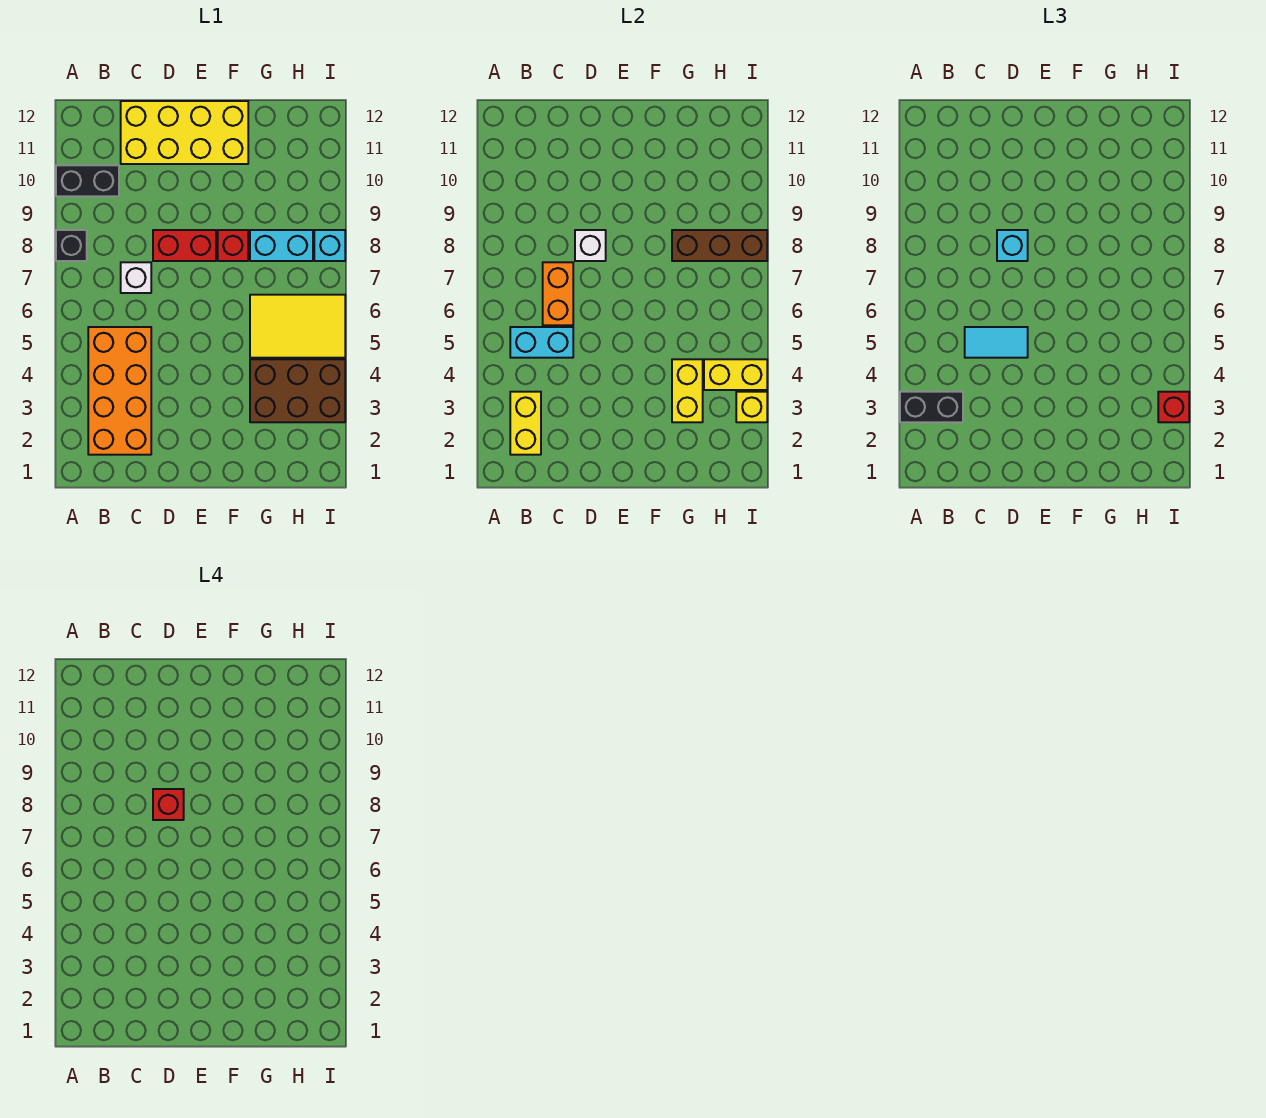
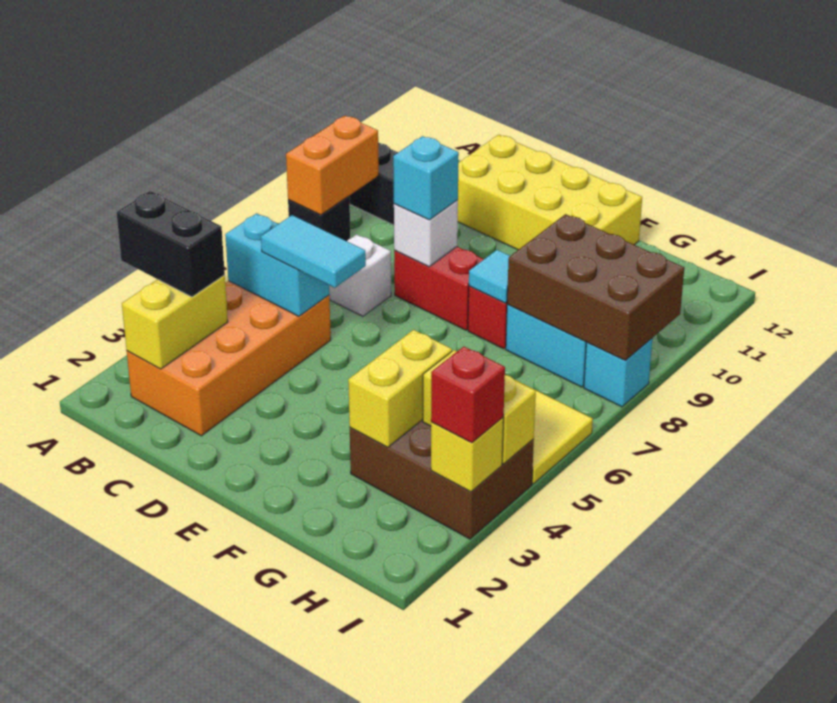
orange brick C6:C7 level 2 -> orange brick A8:A9 level 2
red brick D8 level 4 -> none
none -> cyan tile F8 level 2
brown brick G8:I8 level 2 -> brown brick G8:I9 level 2

